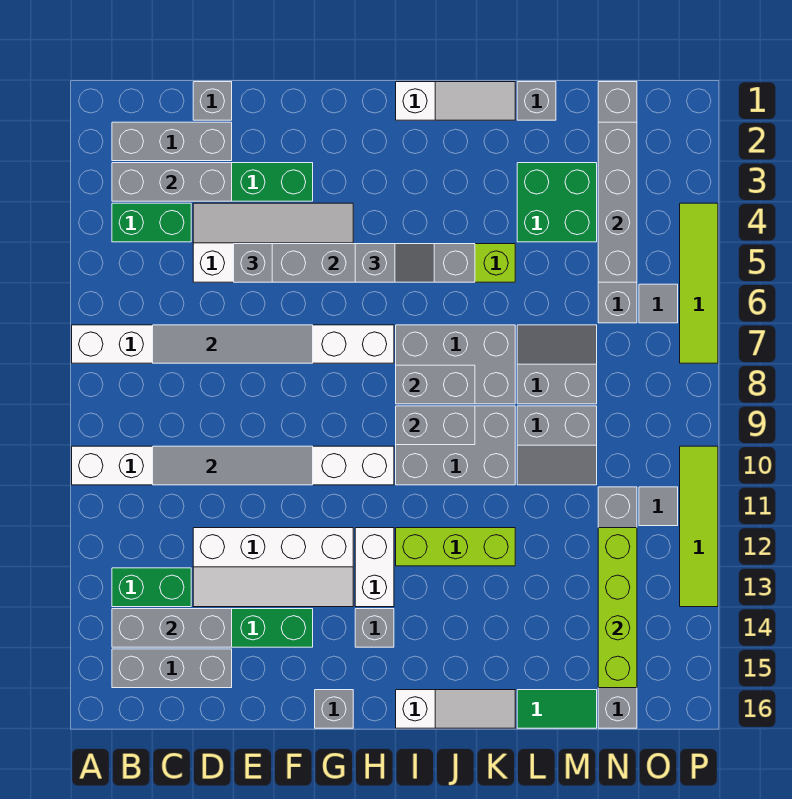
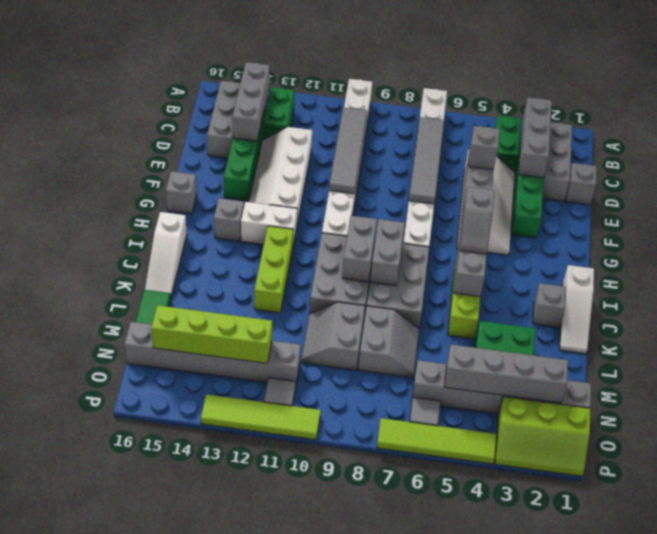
grey brick L1 level 1 -> grey brick J2 level 1
none -> lime slope O1:P3 level 1 top O

